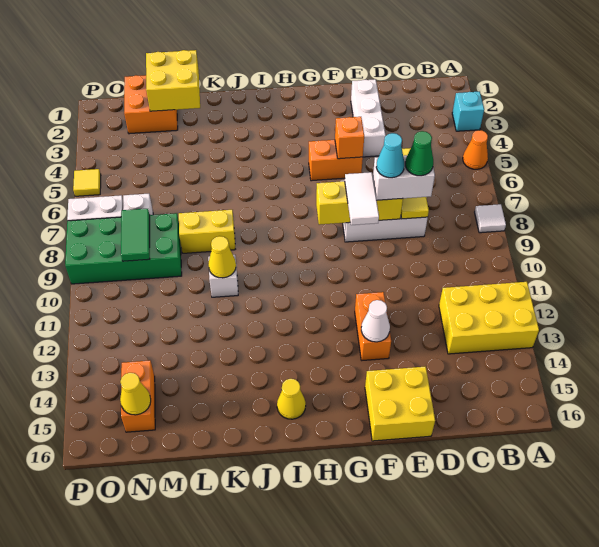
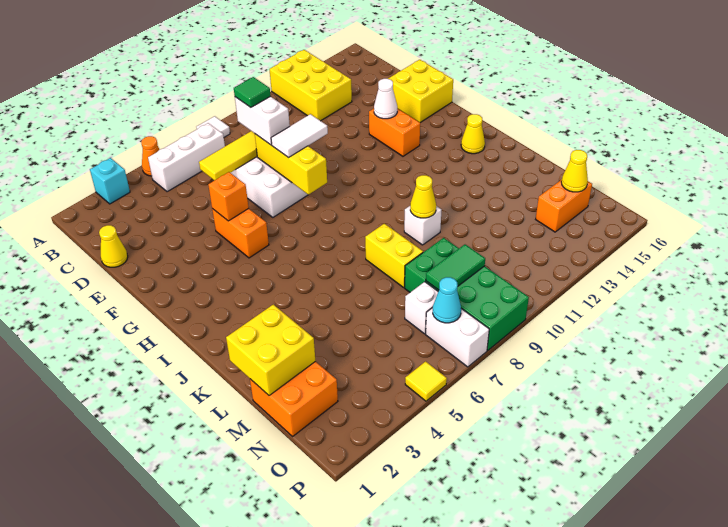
none -> yellow cone D1 level 1
green cone D8 level 4 -> green tile D8 level 4
white brick E2:E4 level 1 -> white brick B5:B7 level 1
cyan cone E8 level 4 -> cyan cone O7 level 2
orange brick F12:F13 level 1 -> orange brick F13:G13 level 1

